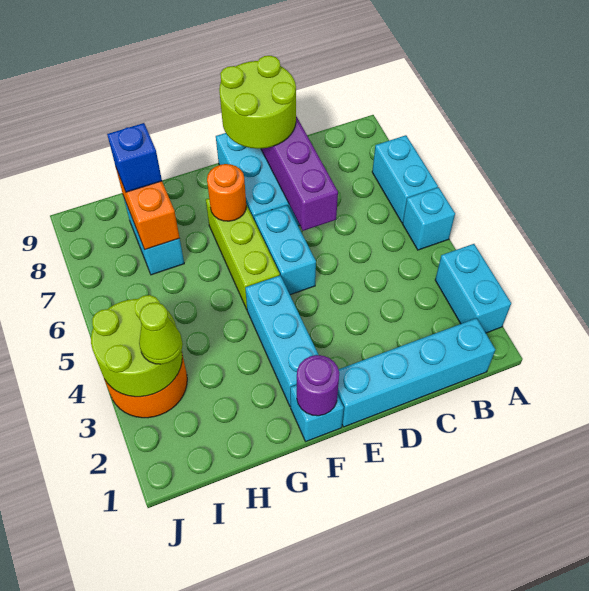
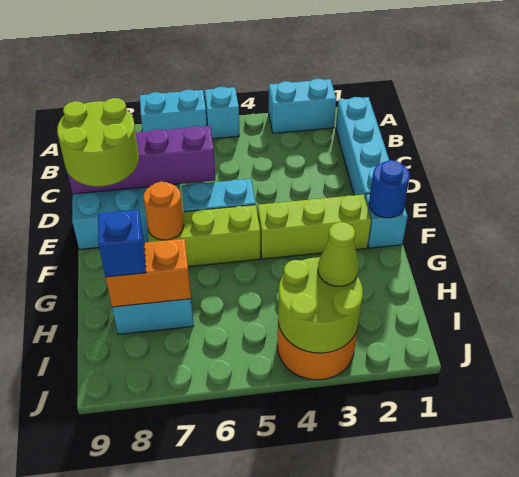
purple round brick F1 level 2 -> blue round brick F1 level 2
cyan brick F2:F4 level 1 -> lime brick F2:F4 level 1

